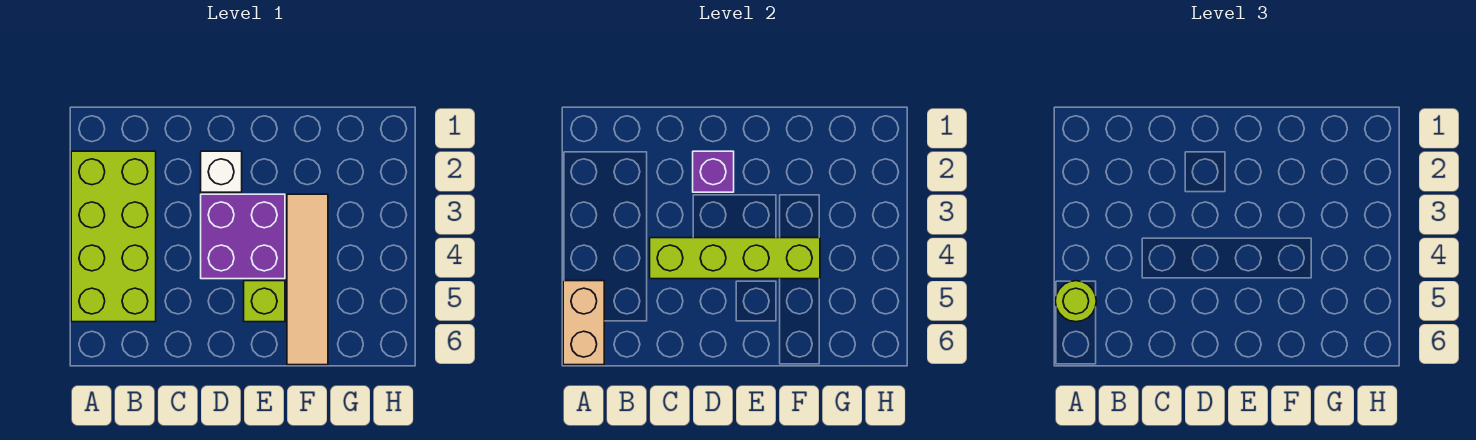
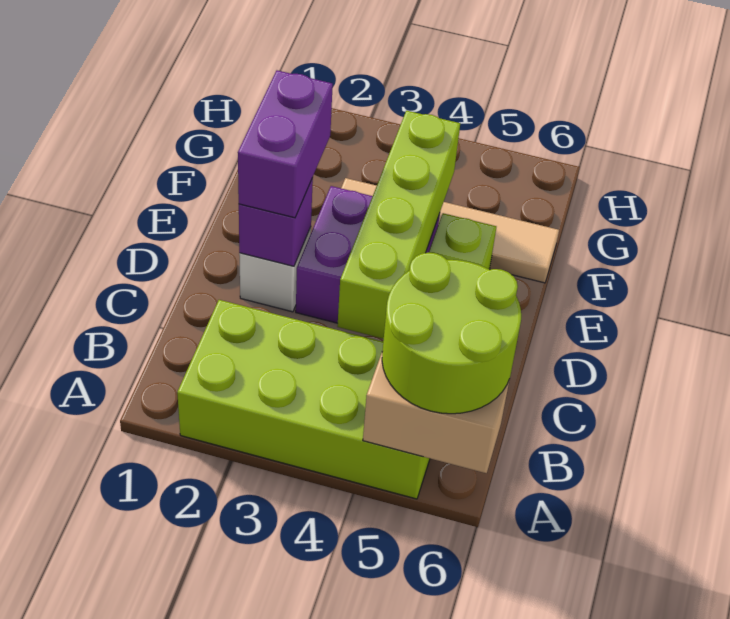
lime round brick A5 level 3 -> lime round brick A5:B6 level 3
none -> purple brick D2:E2 level 3

